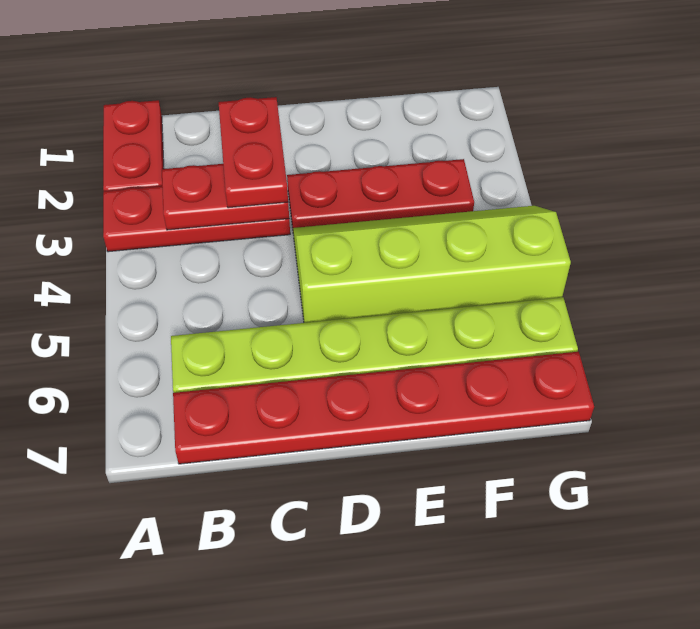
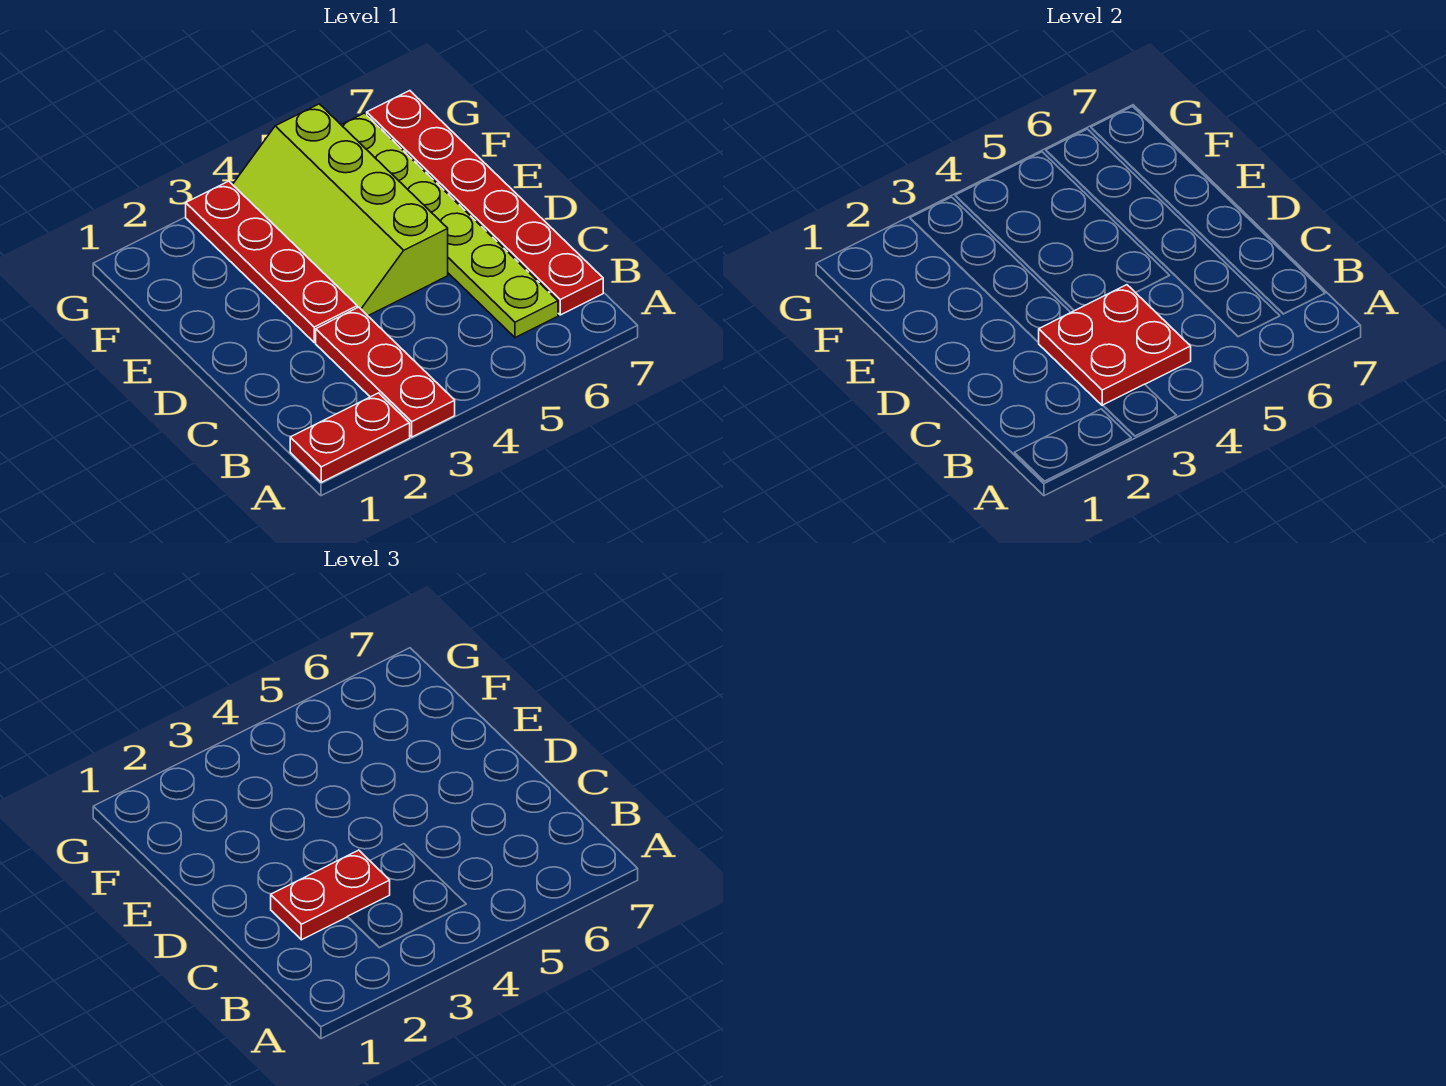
red plate B3:C3 level 2 -> red plate B3:C4 level 2
red plate D3:F3 level 1 -> red plate D3:G3 level 1

